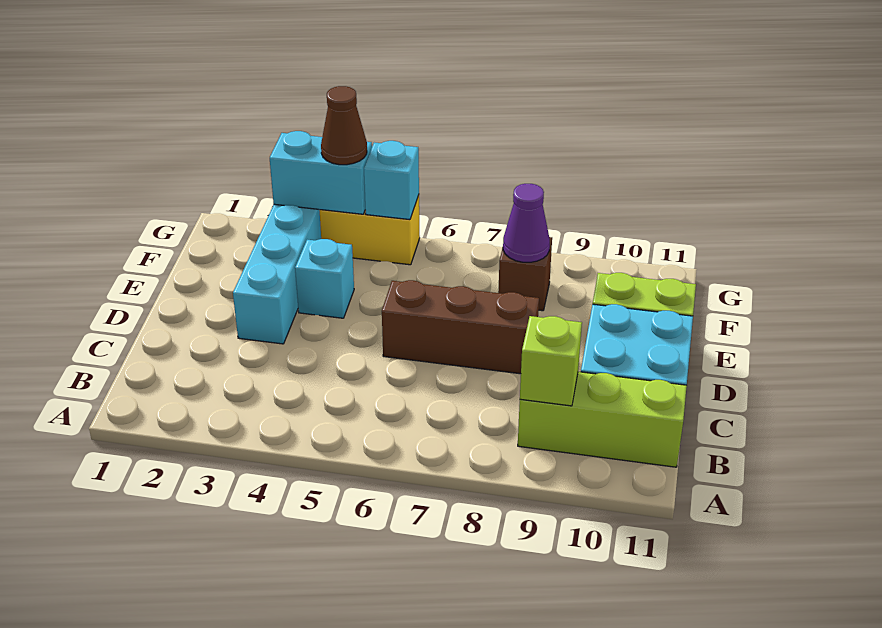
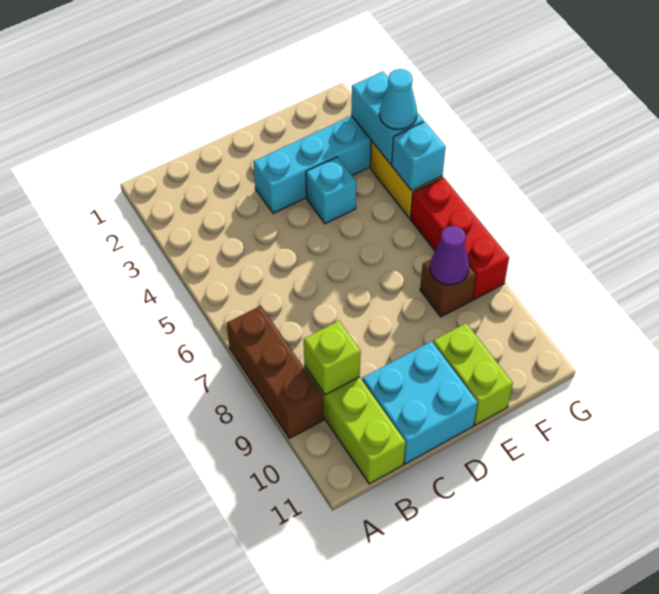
brown brick D6:D8 level 1 -> brown brick A7:A9 level 1
brown cone G4 level 3 -> cyan cone G4 level 3
none -> red brick G6:G8 level 1

